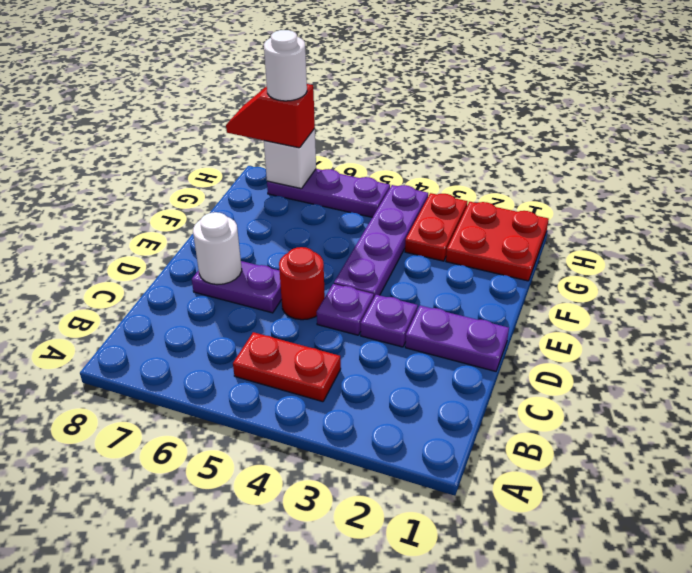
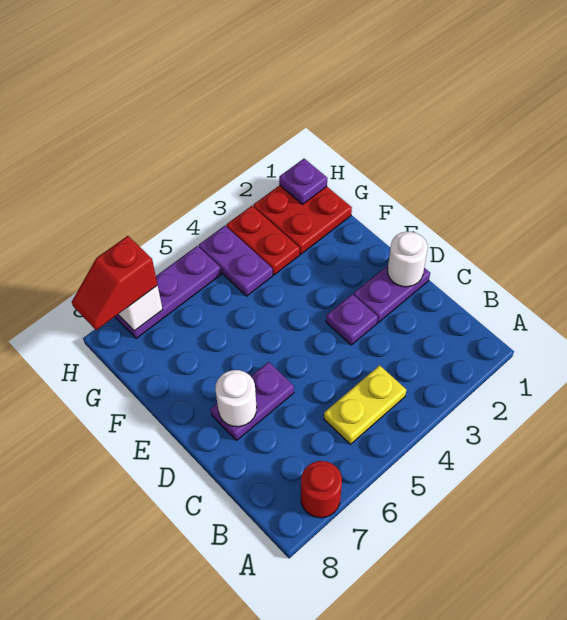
red plate B4:B5 level 1 -> yellow plate B4:B5 level 1
purple plate D4 level 1 -> purple plate H1 level 2
red round brick D5 level 1 -> red round brick A7 level 1
purple plate E4:H4 level 1 -> purple plate G4:H4 level 1
white round brick H7 level 4 -> white round brick D1 level 2

